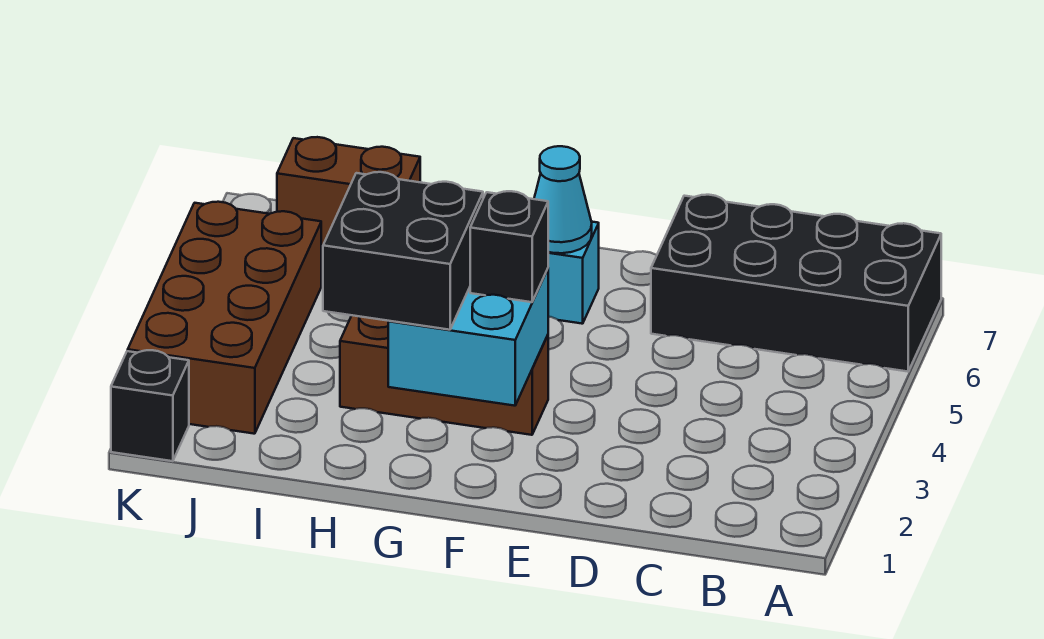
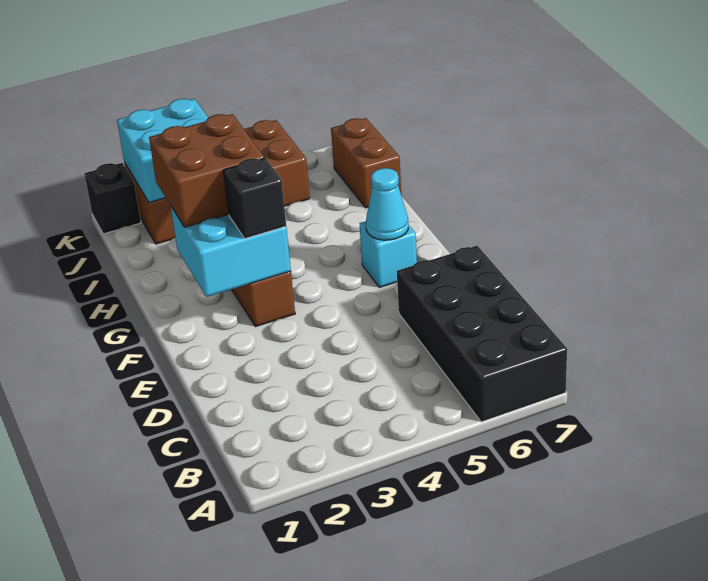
black brick G2:H3 level 3 -> brown brick G2:H3 level 3
none -> cyan brick J2:K3 level 2

